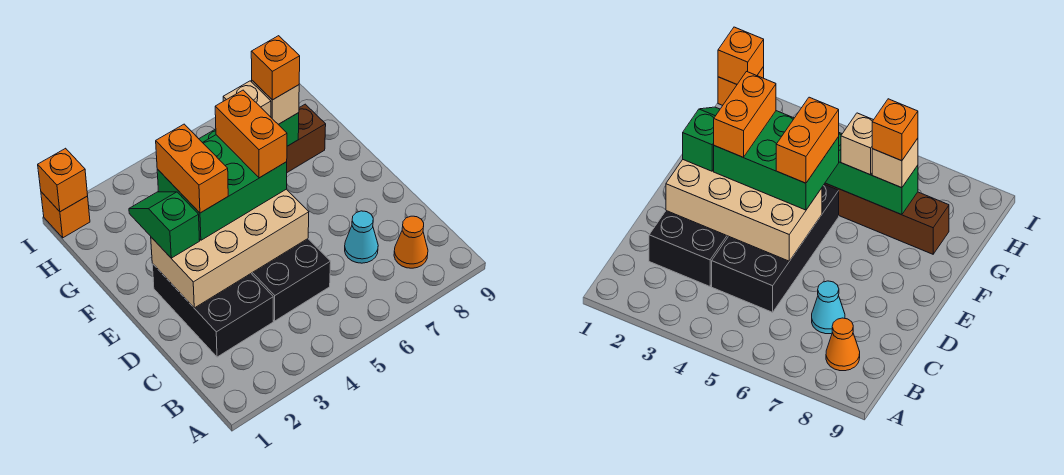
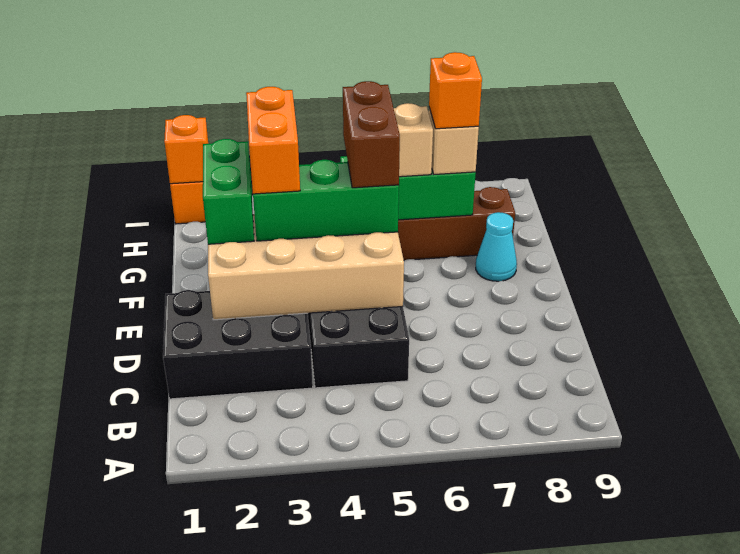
orange cone B8 level 1 -> none
black brick C2:E3 level 1 -> black brick C1:D3 level 1
cyan cone C7 level 1 -> cyan cone F8 level 1
green slope E2:F2 level 3 top E -> green brick E2:F2 level 3
green brick E3:F5 level 3 -> green brick E3:E5 level 3
orange brick E5:F5 level 4 -> brown brick E5:F5 level 4

